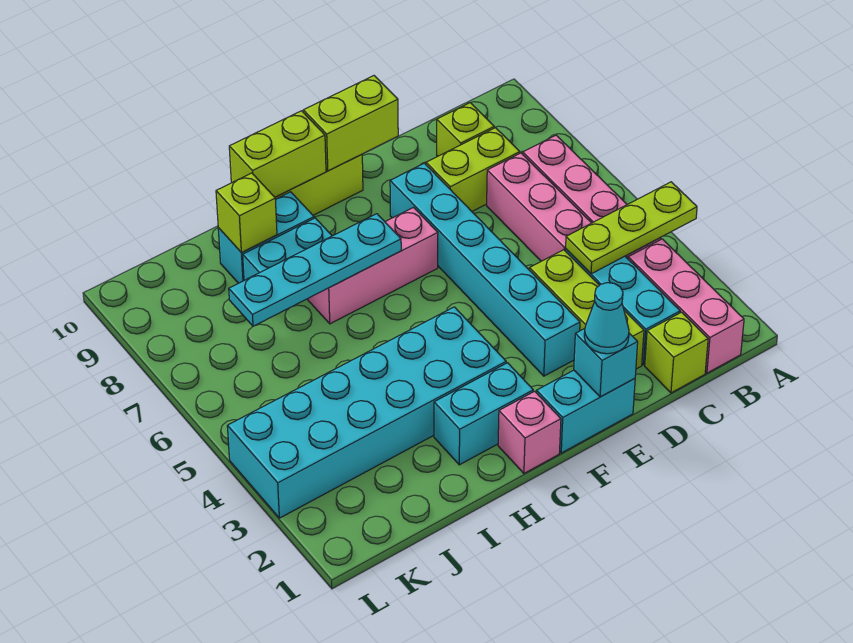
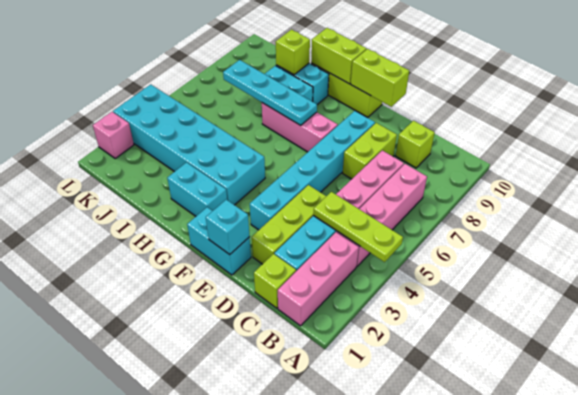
lime brick C8:D8 level 1 -> lime brick D7:D8 level 1
cyan cone E1 level 3 -> none
pink brick G1 level 1 -> pink brick L2 level 1

